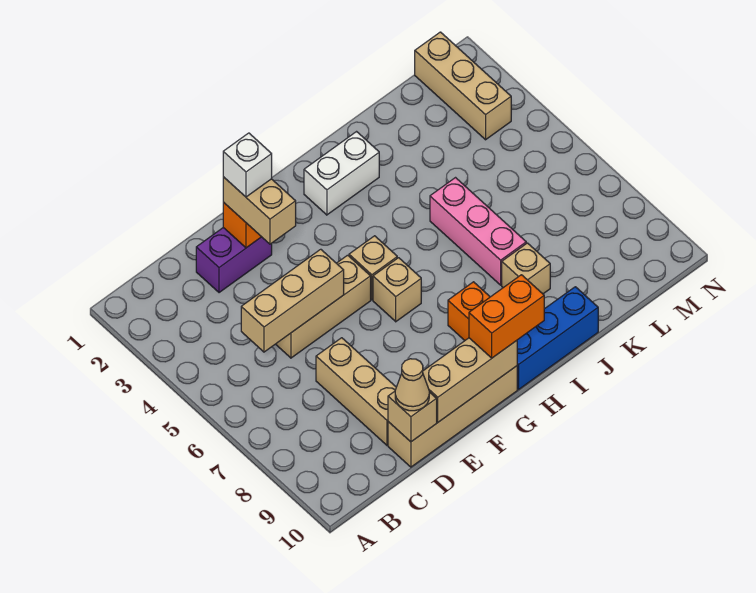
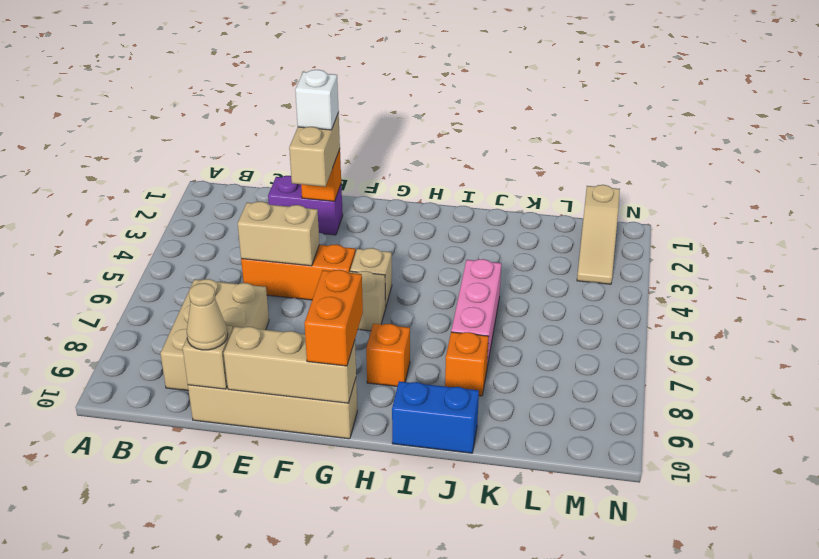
tan brick C5:E5 level 2 -> tan brick D5:E5 level 2
tan brick D5:F5 level 1 -> orange brick D5:F5 level 1
tan brick D7:D9 level 1 -> tan brick C7:D9 level 1
orange brick G10:H10 level 3 -> orange brick G9:G10 level 3
white brick H2:I2 level 1 -> none
blue brick H10:J10 level 1 -> blue brick I10:J10 level 1
tan brick J8 level 1 -> orange brick J8 level 1
tan brick M1:M3 level 1 -> tan slope M1:M3 level 1 top 1

